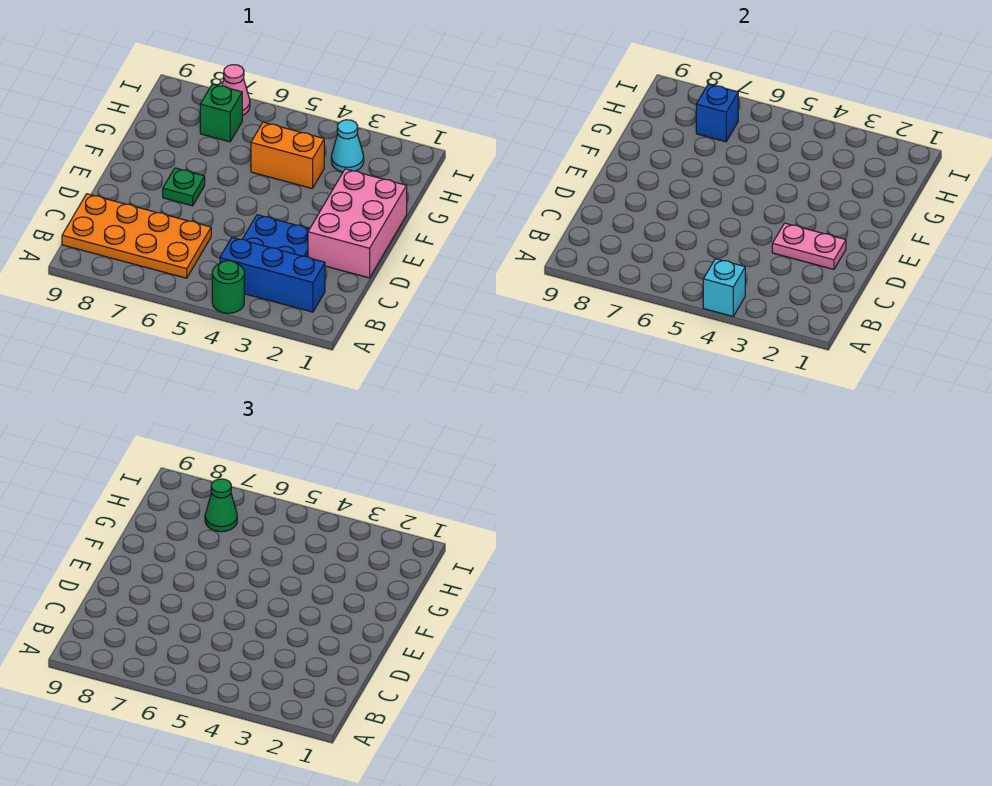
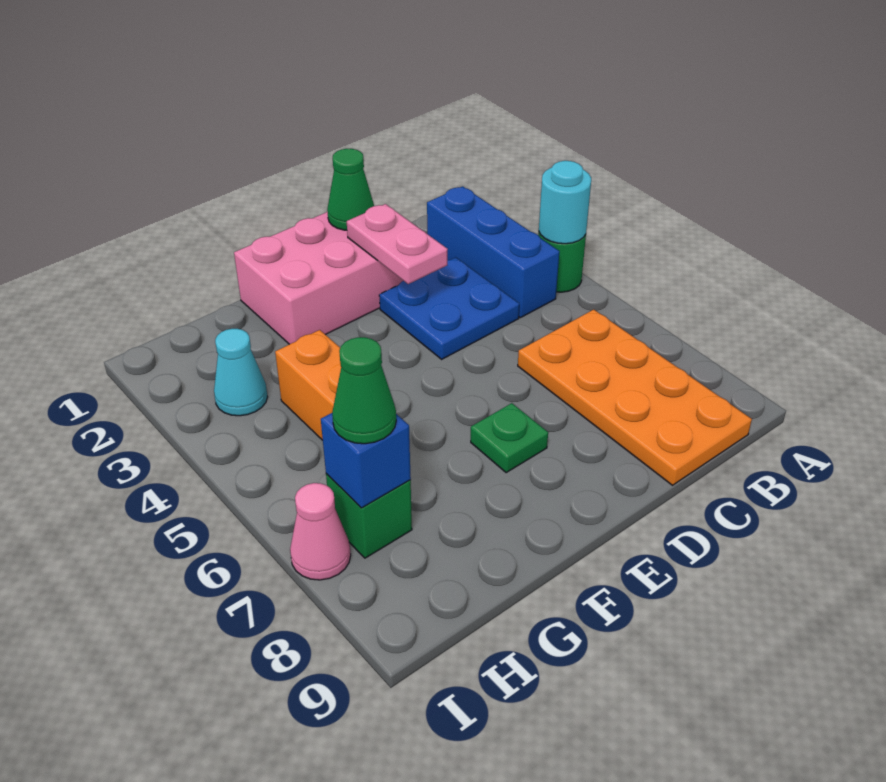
cyan brick A4 level 2 -> cyan round brick A4 level 2
none -> green cone D1 level 2

